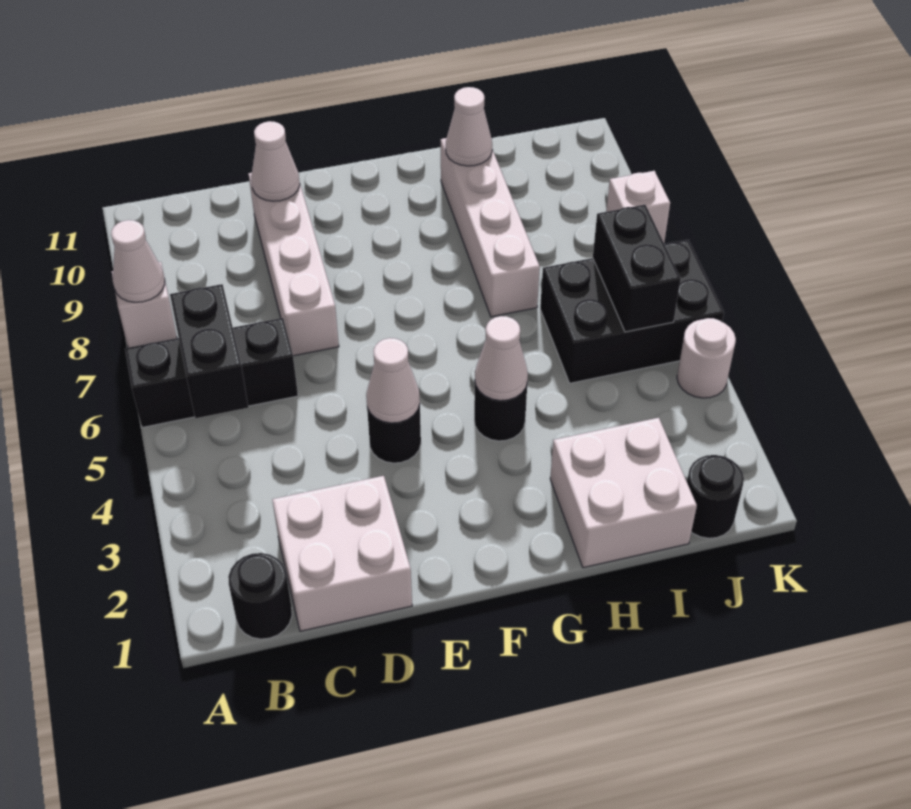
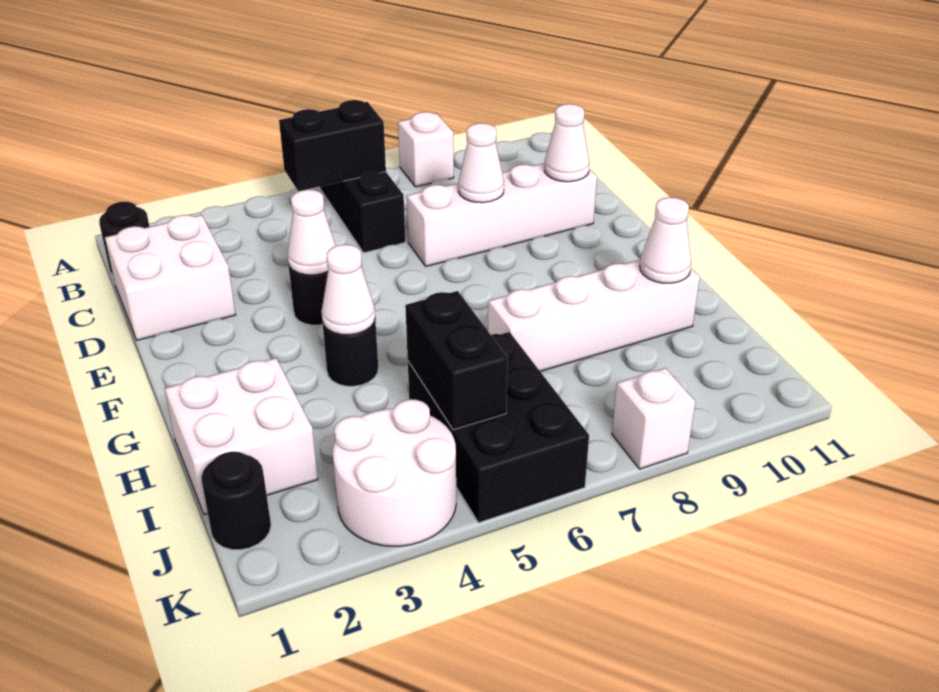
white cone A8 level 2 -> white cone D8 level 2
black brick J5:J6 level 2 -> black brick I5:J5 level 2
white round brick K4 level 1 -> white round brick J3:K4 level 1

